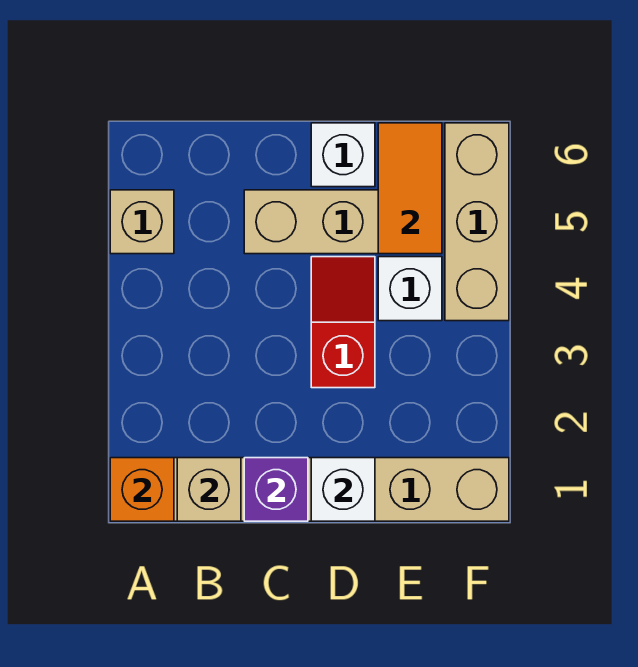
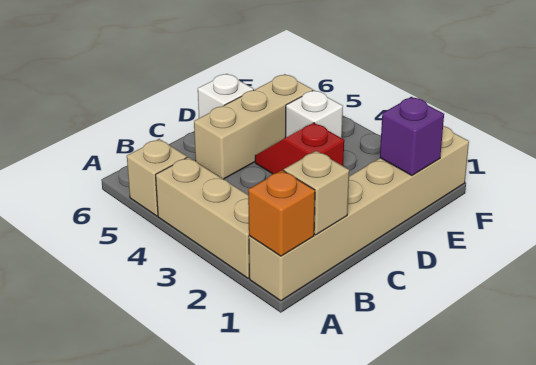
purple brick C1 level 2 -> purple brick E1 level 2
white brick D1 level 2 -> none
orange tile E5:E6 level 2 -> none
tan brick F4:F6 level 1 -> tan brick A2:A4 level 1

